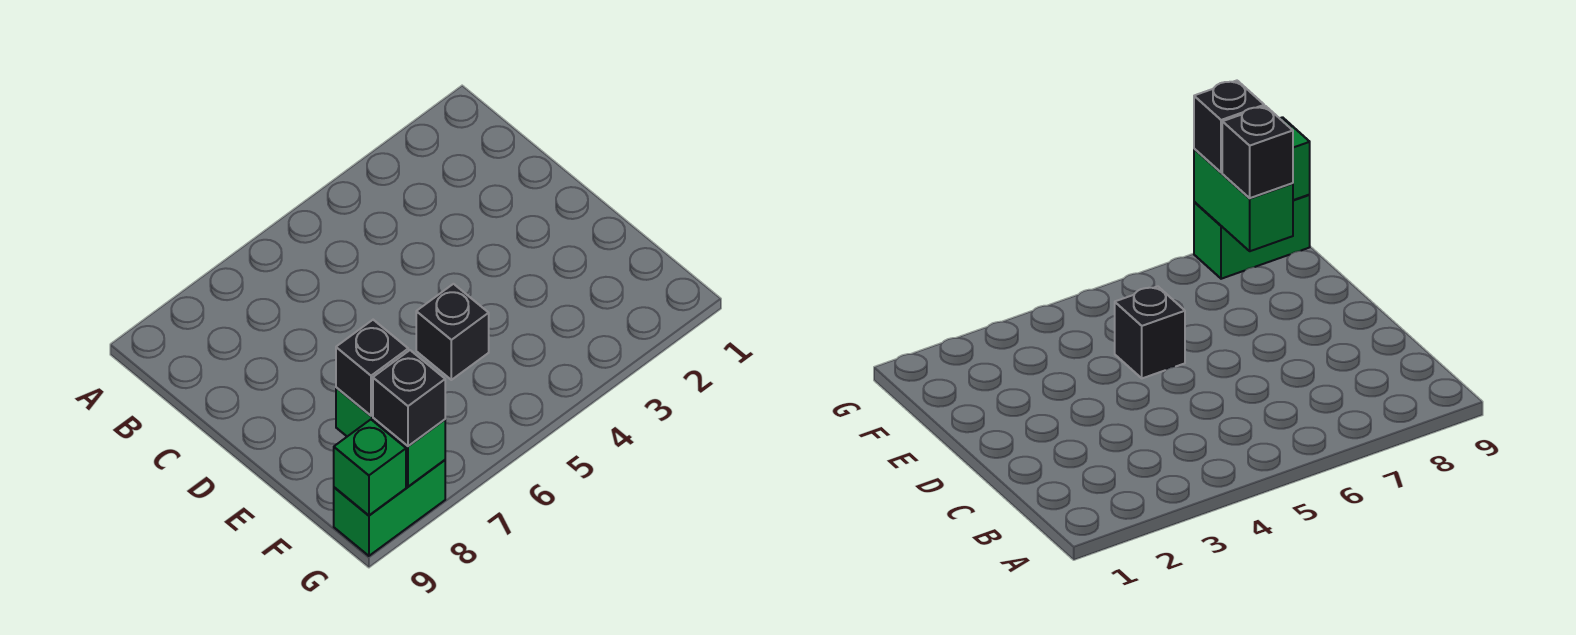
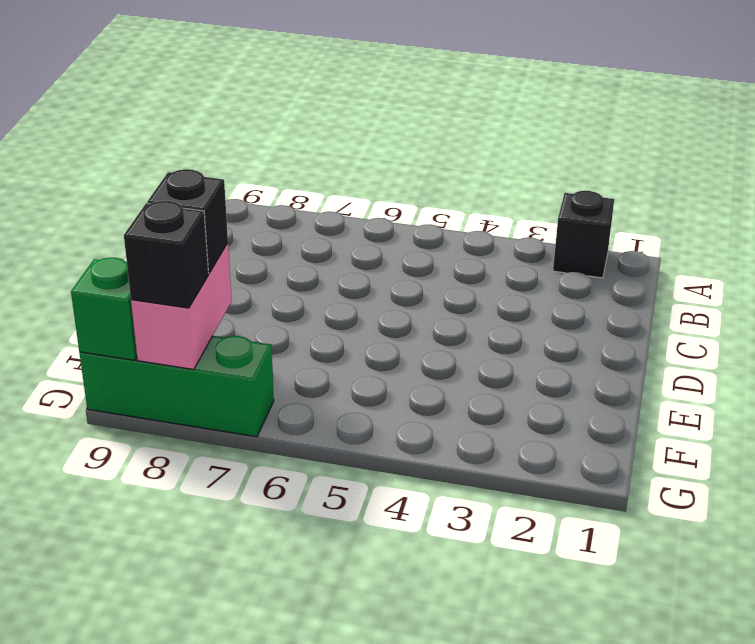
black brick E5 level 1 -> black brick A2 level 1
green brick F8:G8 level 2 -> pink brick F8:G8 level 2
green brick G8:G9 level 1 -> green brick G7:G9 level 1

